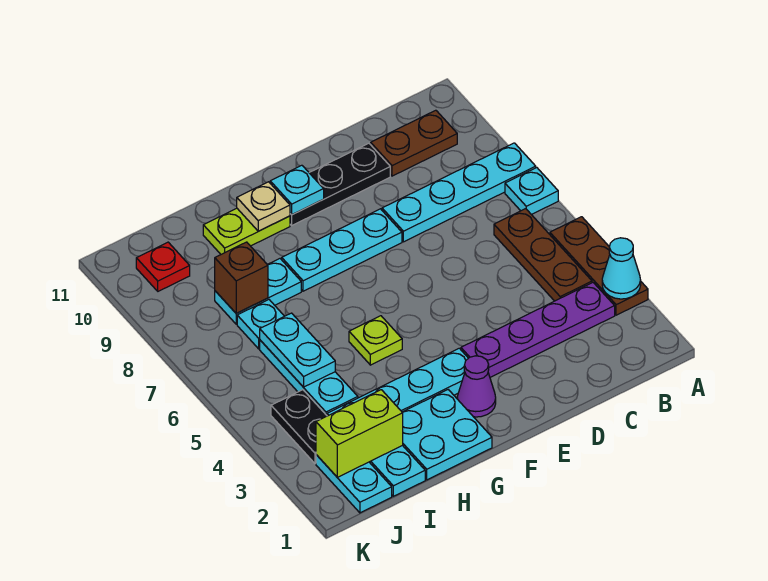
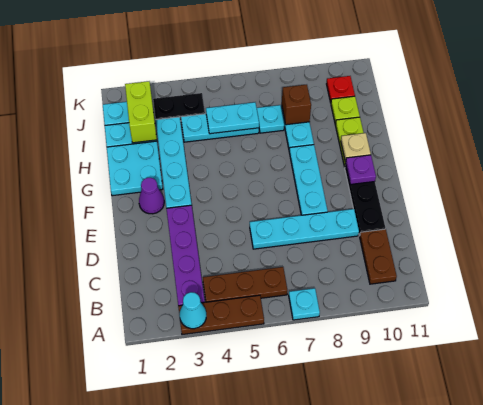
cyan plate A8:D8 level 1 -> cyan plate D6:D9 level 1
cyan plate F10 level 2 -> purple plate F10 level 2
lime plate G5 level 1 -> lime plate I10 level 1

